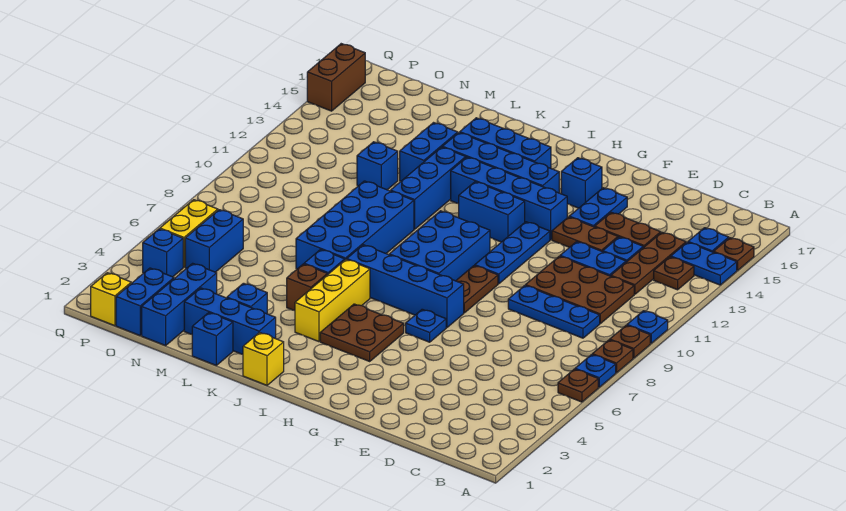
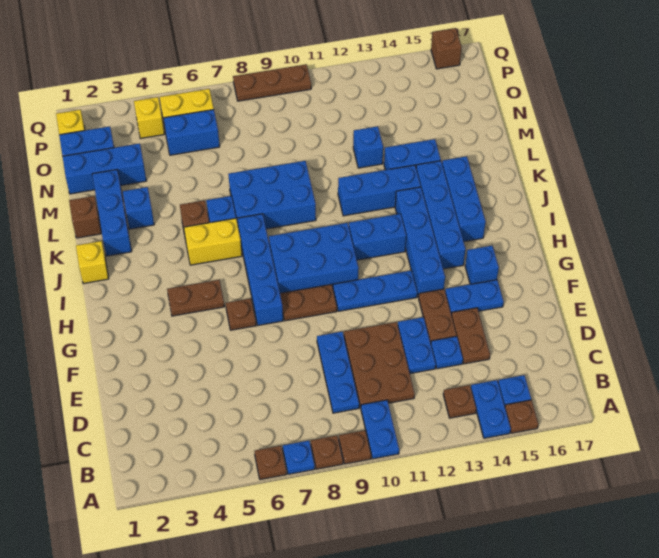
blue plate A10 level 1 -> blue plate A10:B10 level 1
brown plate C12:C14 level 1 -> brown plate Q8:Q10 level 1
blue plate G6 level 1 -> brown plate G6 level 1
brown plate H4:I5 level 1 -> brown plate H4:H5 level 1
blue brick H12:I12 level 1 -> blue brick I11:I12 level 1
yellow brick J4:J6 level 1 -> yellow brick J5:J6 level 1
blue brick K7:L10 level 1 -> blue brick K7:L9 level 1
blue brick L1 level 1 -> brown brick L1 level 1
blue brick P4 level 1 -> yellow brick P4 level 1
brown brick Q15:Q16 level 1 -> brown brick Q16 level 1

